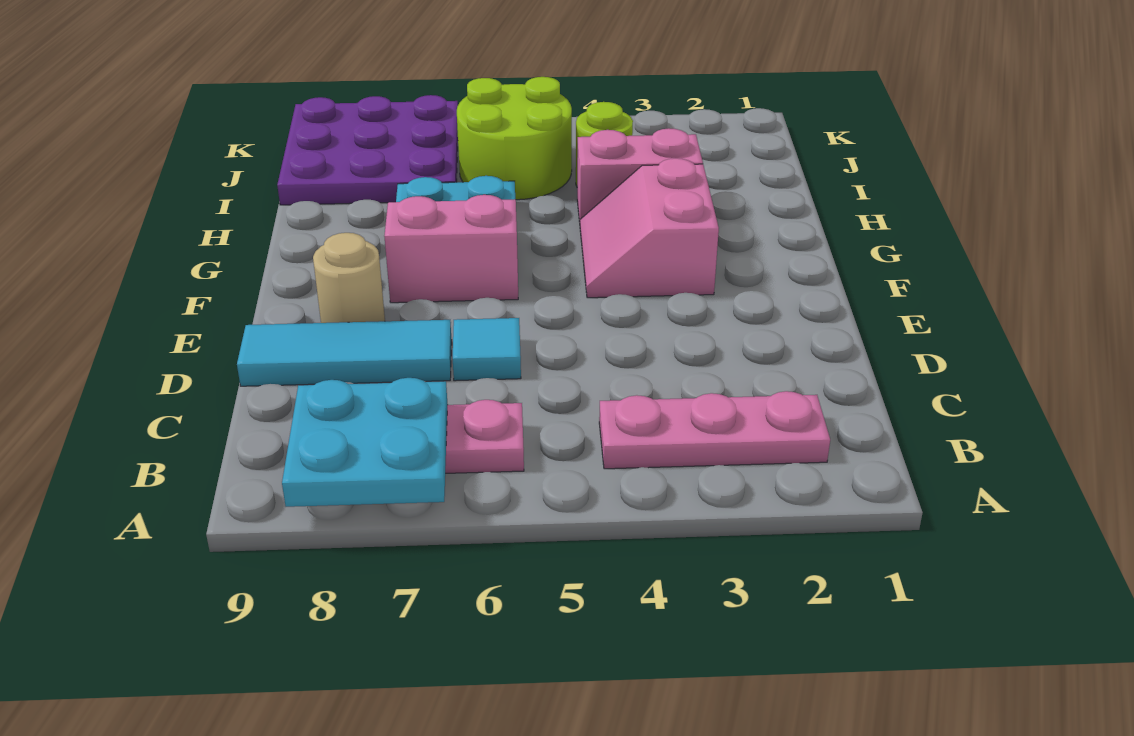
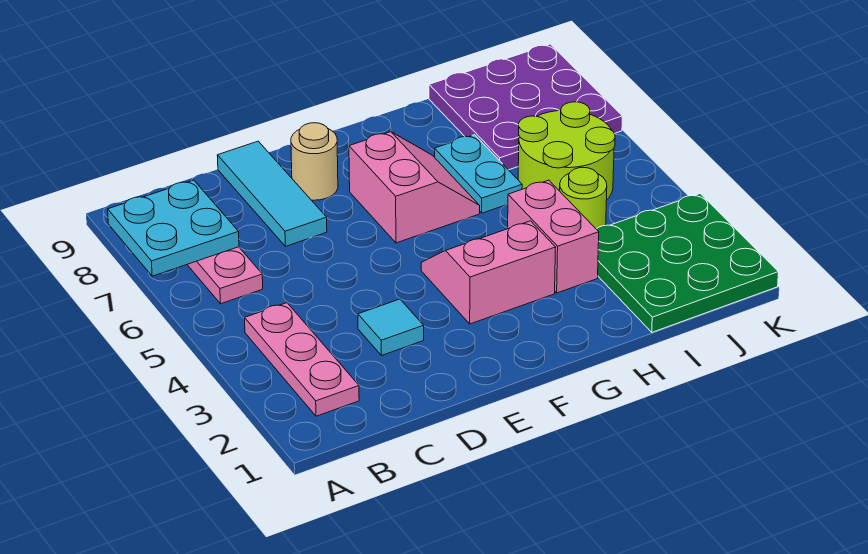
cyan tile D6 level 1 -> cyan tile D3 level 1
none -> green plate I1:K3 level 1

